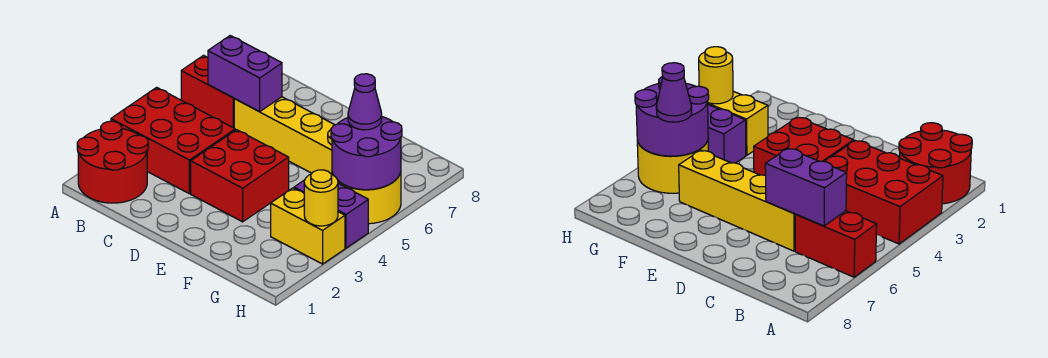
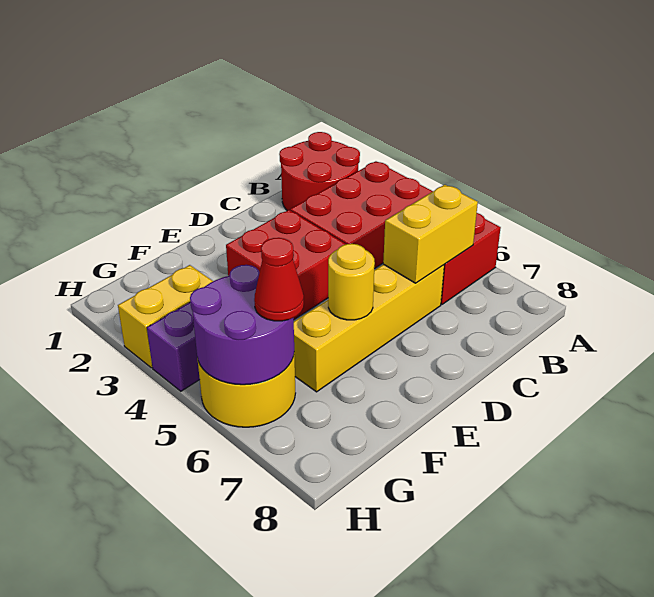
purple brick B6:C6 level 2 -> yellow brick B6:C6 level 2
purple cone G6 level 3 -> red cone G6 level 3
yellow round brick H3 level 2 -> yellow round brick E6 level 2

